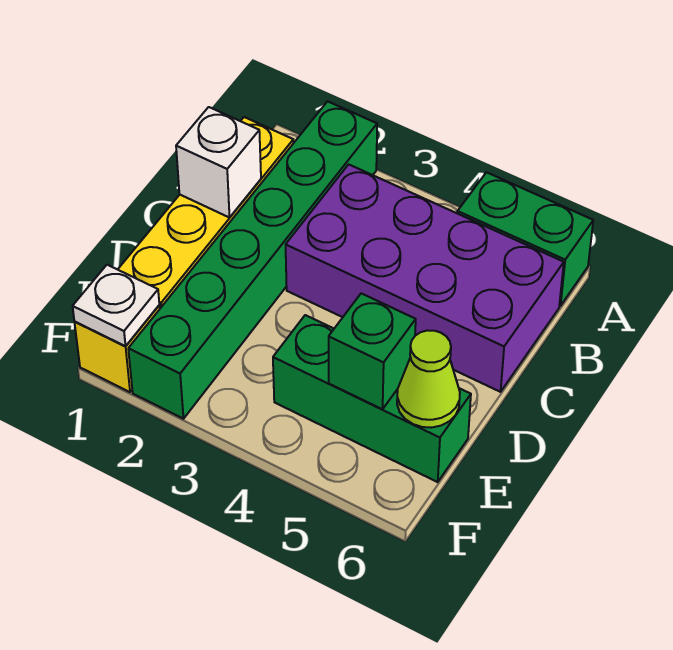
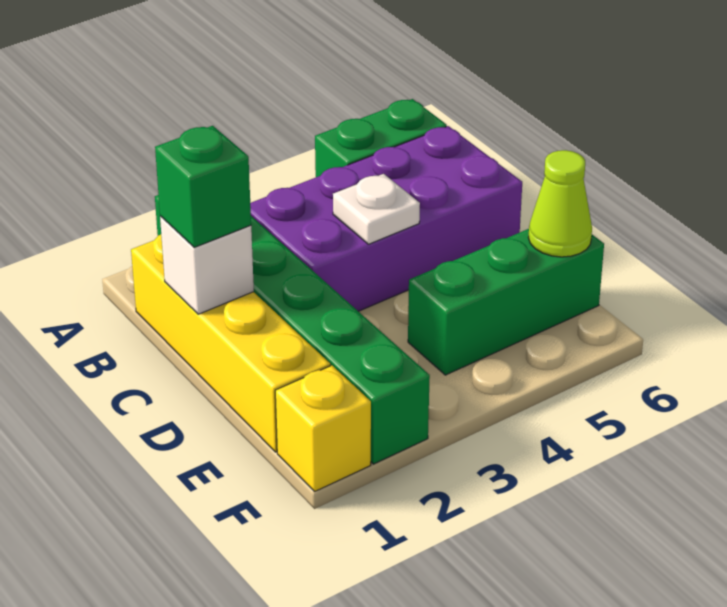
green brick E5 level 2 -> green brick C1 level 3
white plate F1 level 2 -> white plate C4 level 2

